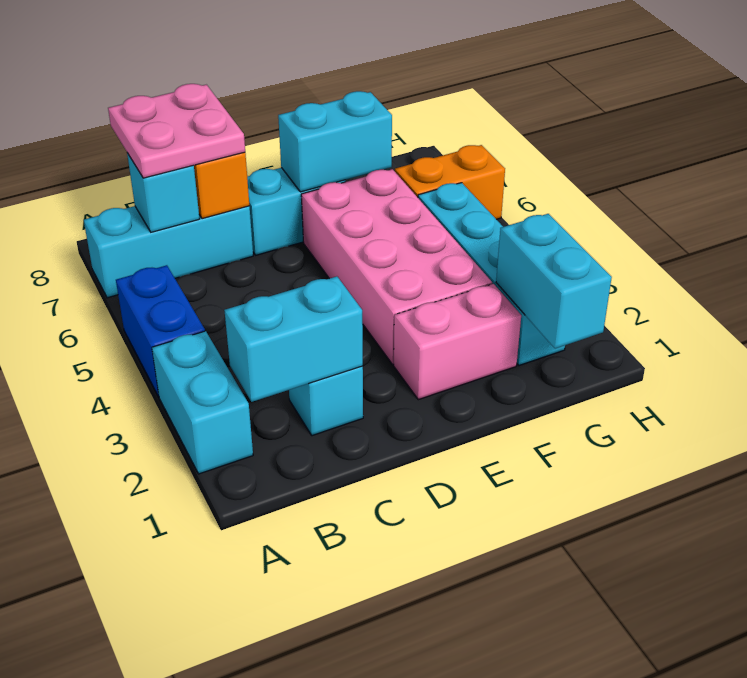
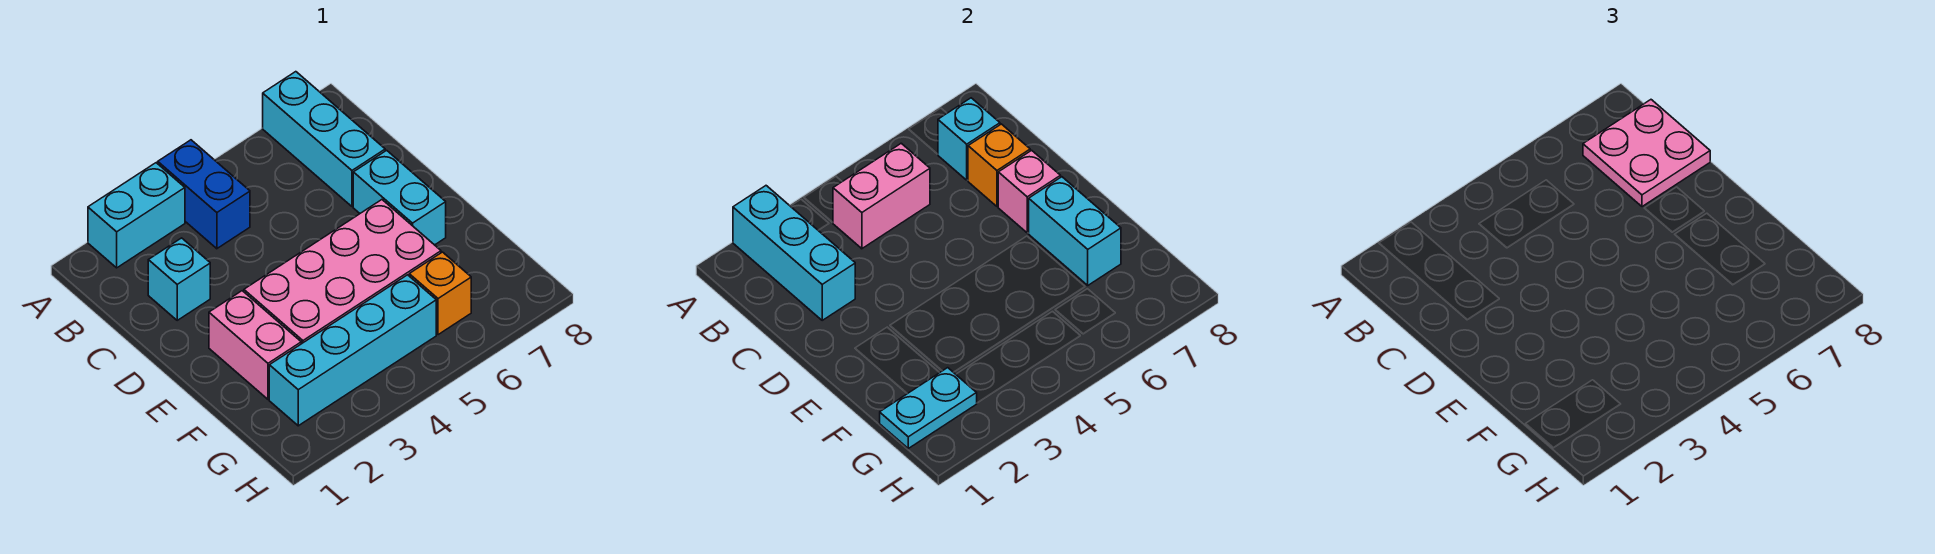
blue brick A4:A5 level 1 -> blue brick A4:B4 level 1
cyan brick B2:C2 level 2 -> cyan brick A2:C2 level 2
none -> pink brick B4:B5 level 2
none -> pink brick D7 level 2
cyan brick G1:G2 level 2 -> cyan plate G1:G2 level 2
orange brick G6:H6 level 1 -> orange brick G6 level 1

